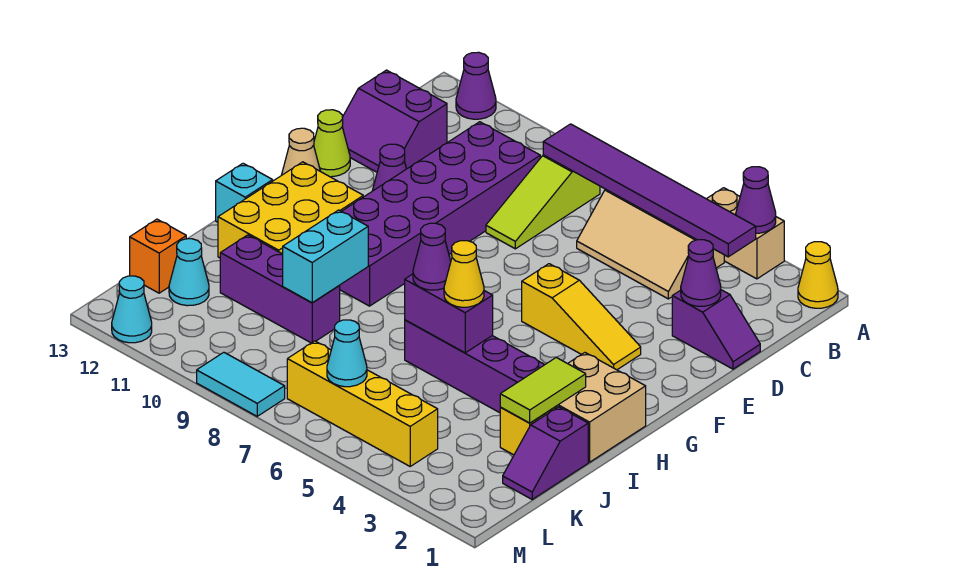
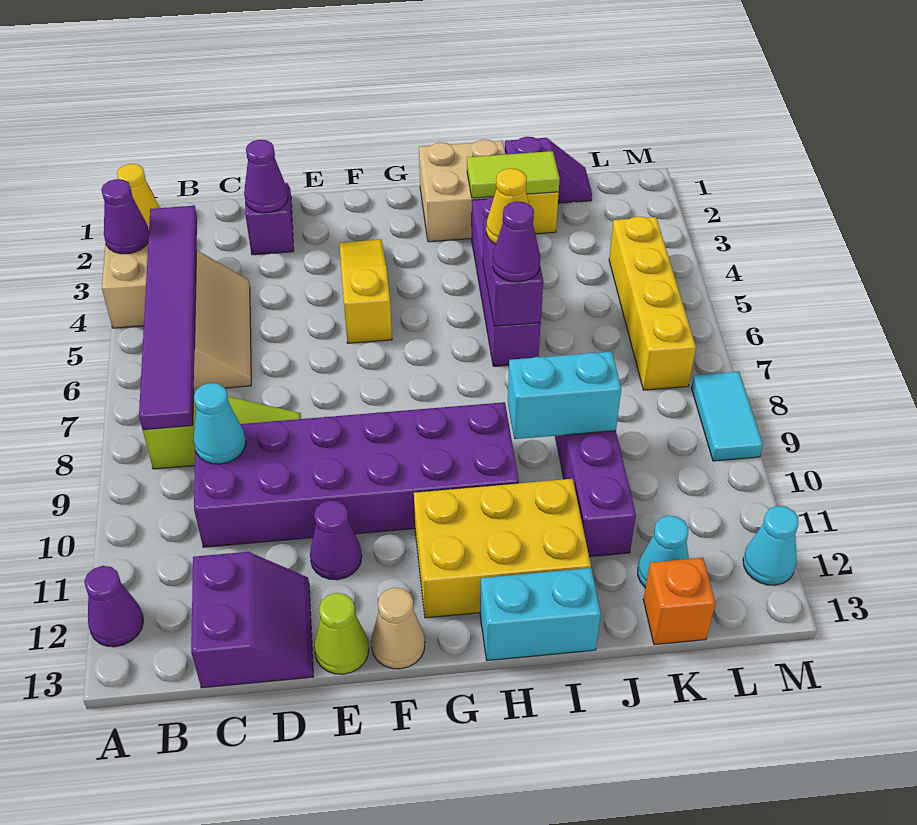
cyan brick H13 level 1 -> cyan brick H13:I13 level 1
cyan cone L6 level 2 -> cyan cone C9 level 2

